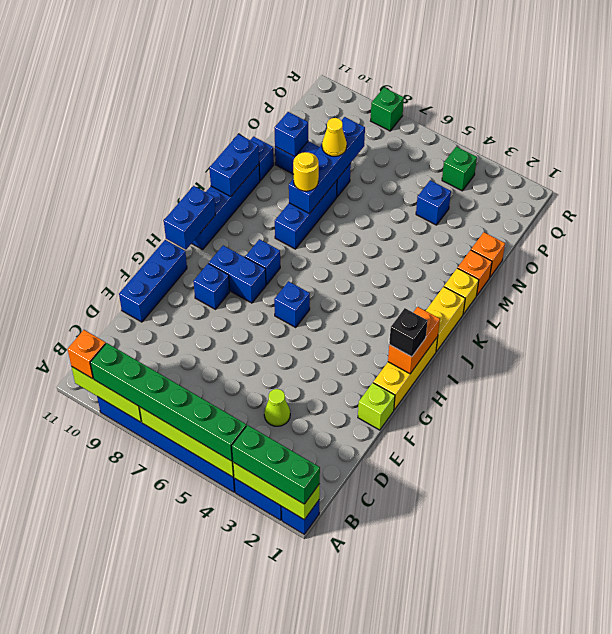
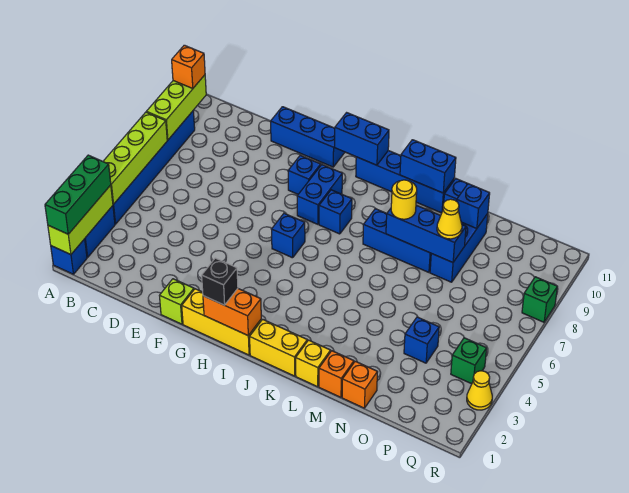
green brick A4:A9 level 3 -> none
lime cone D4 level 1 -> none
blue brick L8:O8 level 2 -> blue brick L8:N8 level 2
none -> yellow cone R3 level 1

